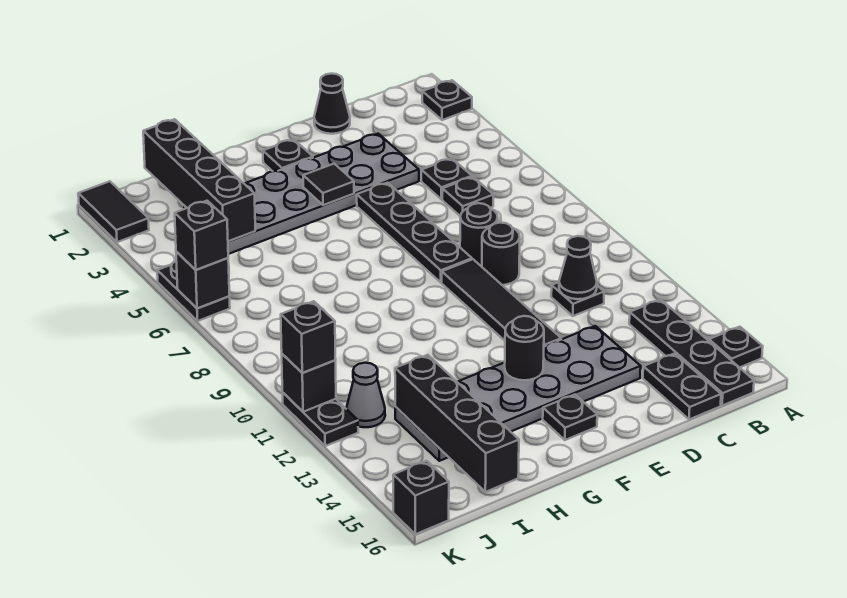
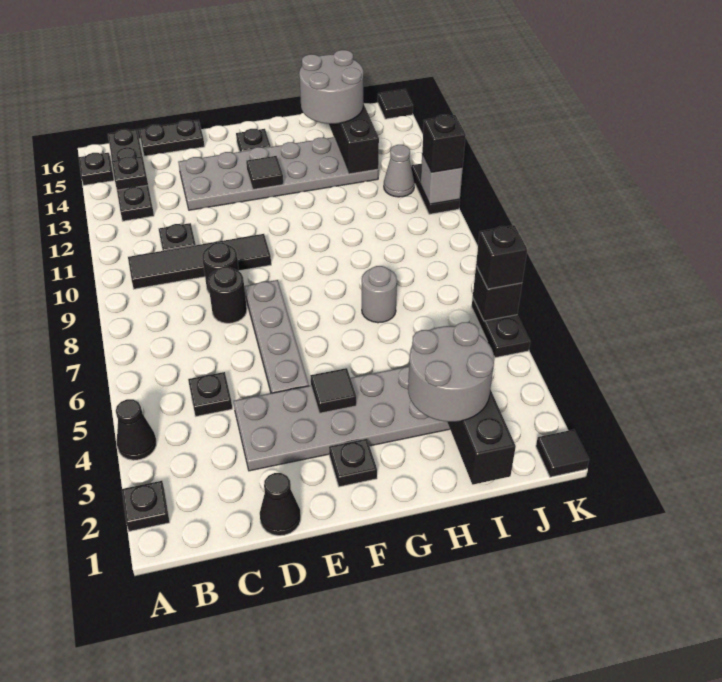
black plate C6 level 1 -> black plate B14 level 2
black cone C11 level 2 -> black cone A4 level 1
black plate C15:C16 level 1 -> black plate C16:D16 level 1
black plate E5:E8 level 1 -> grey plate E5:E8 level 1
black tile E9:E12 level 1 -> black tile B10:E10 level 1
black round brick F13 level 2 -> black tile F13 level 2
none -> grey round brick H2:I3 level 3
none -> grey round brick H7 level 1
none -> grey round brick H14:I15 level 3
black tile K1:K2 level 1 -> black tile K1 level 1
black brick K11 level 2 -> grey brick K11 level 2
black brick K16 level 1 -> black tile K16 level 1

